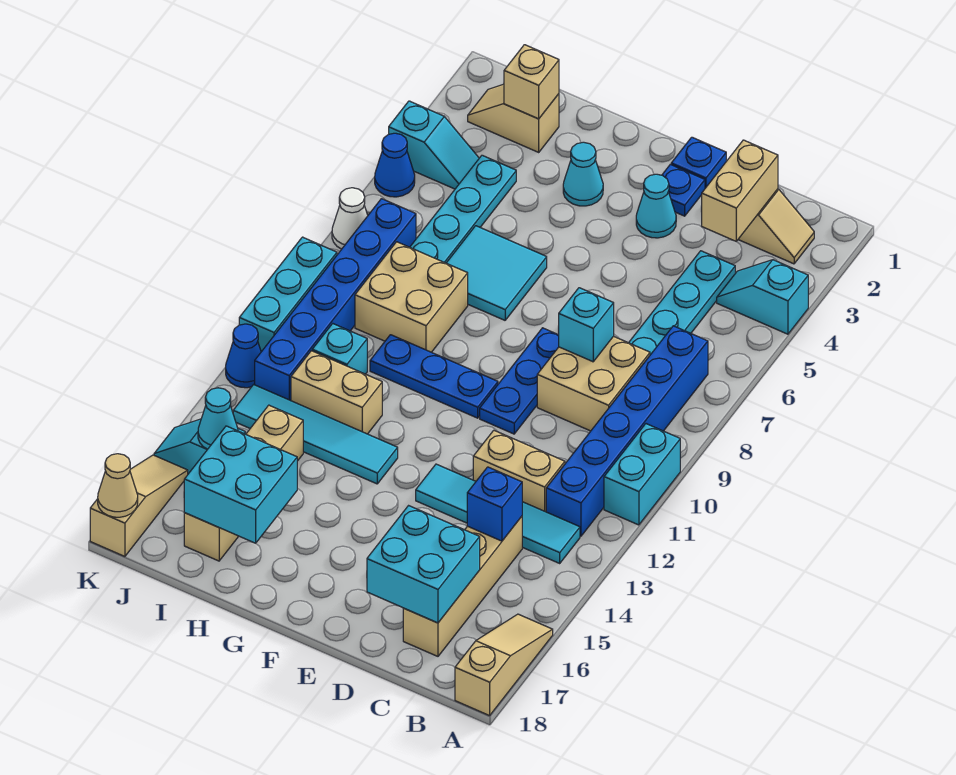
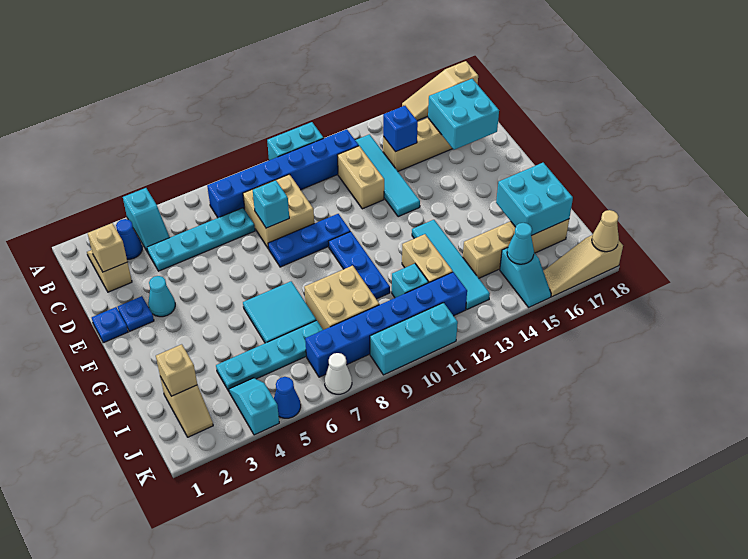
tan brick C2:C3 level 2 -> tan brick C2 level 2
cyan cone G3 level 1 -> none
blue cone K12 level 1 -> blue cone B3 level 1

